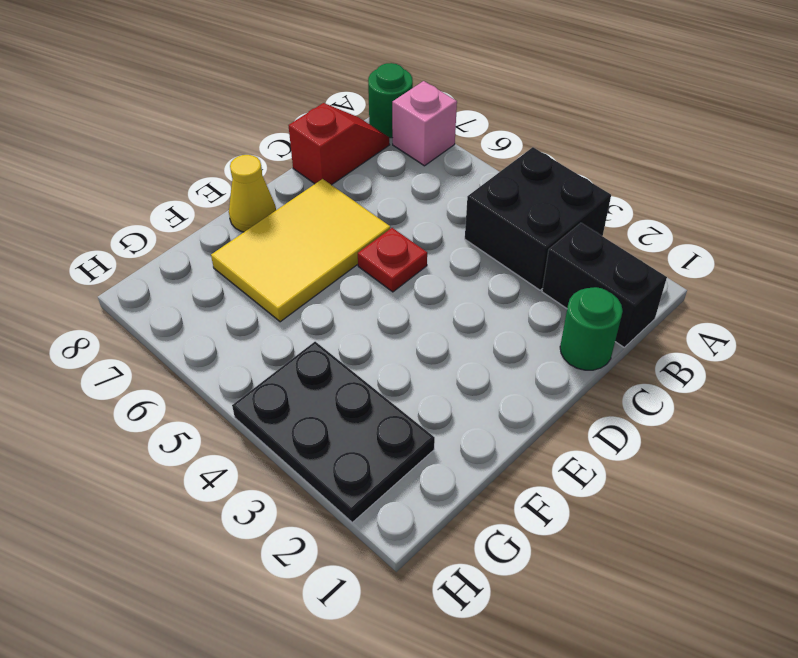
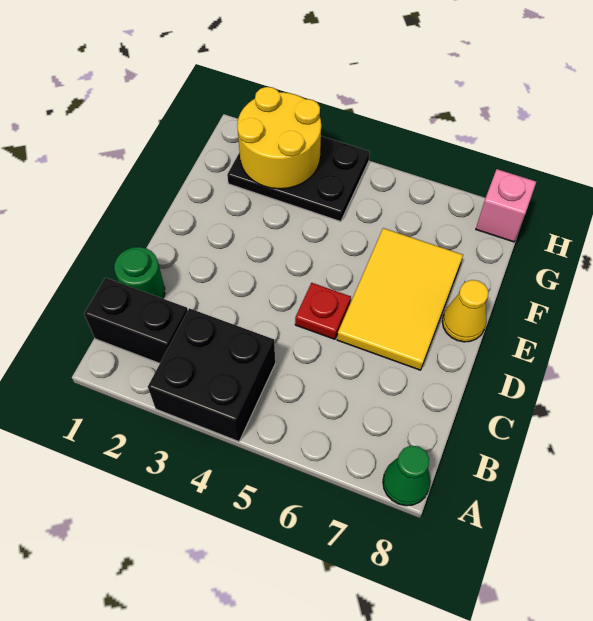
pink brick A7 level 1 -> pink brick H8 level 1
green round brick A8 level 1 -> green cone A8 level 1
red slope B8:C8 level 1 top C -> none
none -> yellow round brick G2:H3 level 2

